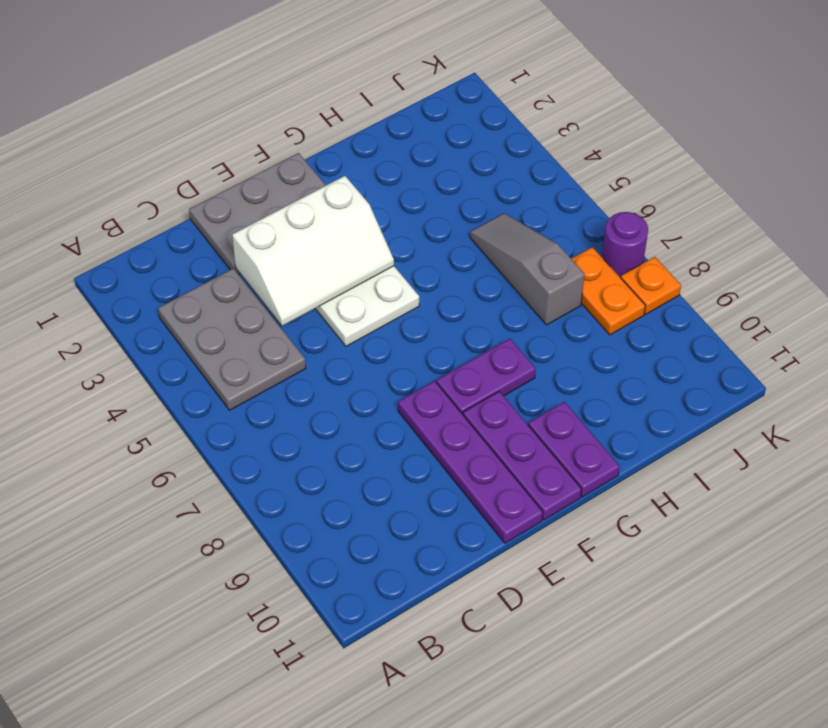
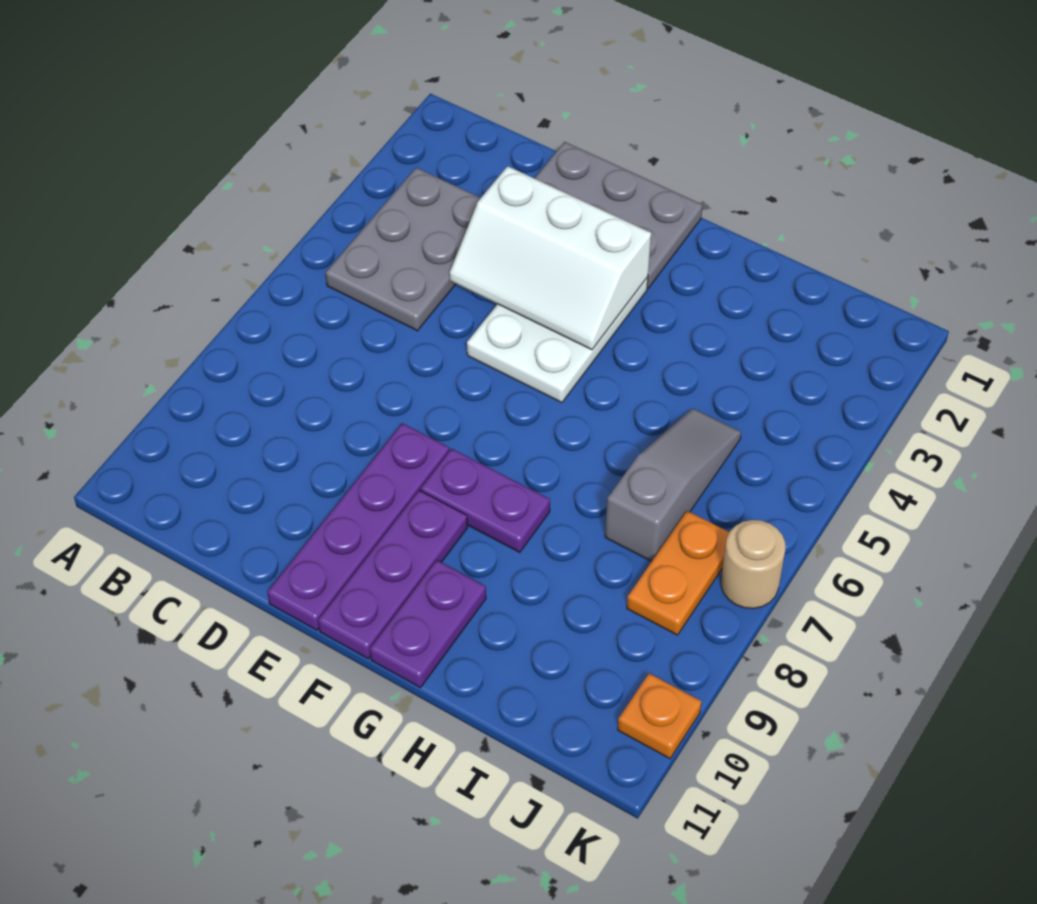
purple round brick K7 level 1 -> tan round brick K7 level 1
orange plate K8 level 1 -> orange plate K10 level 1

